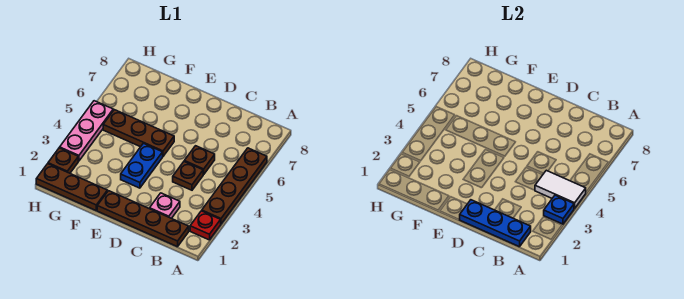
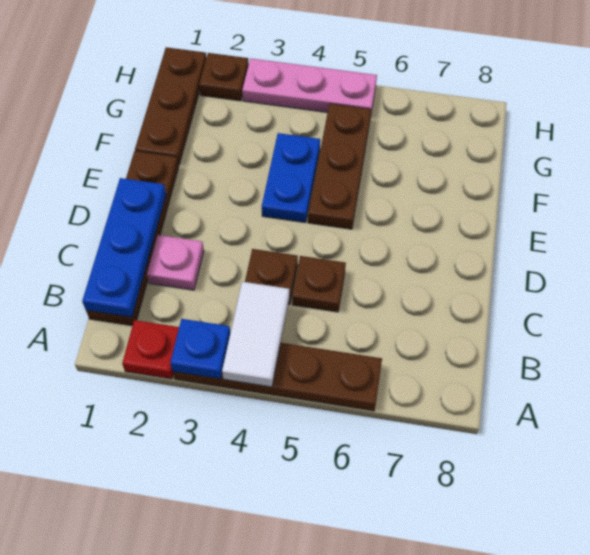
blue plate E3:E4 level 1 -> blue plate E4:F4 level 1

